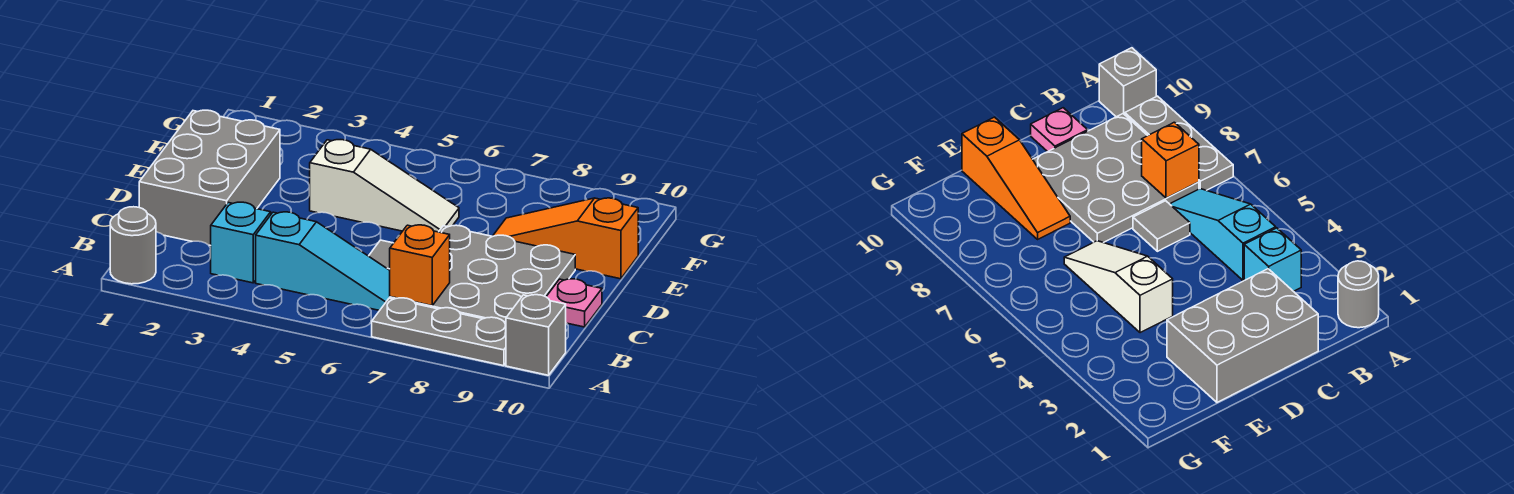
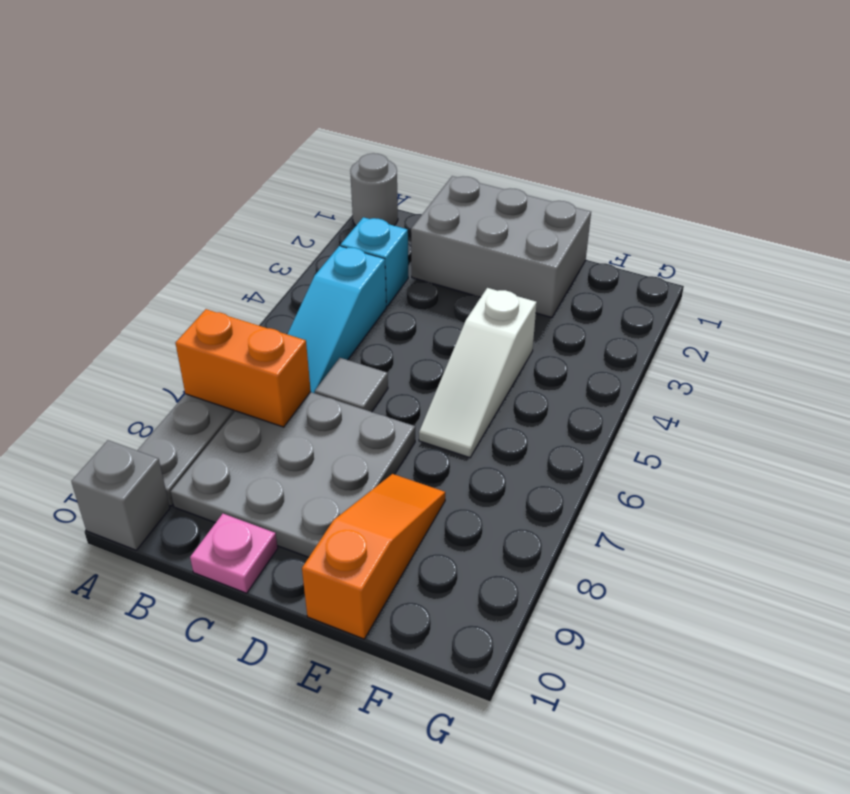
orange brick B7 level 2 -> orange brick A7:B7 level 2

